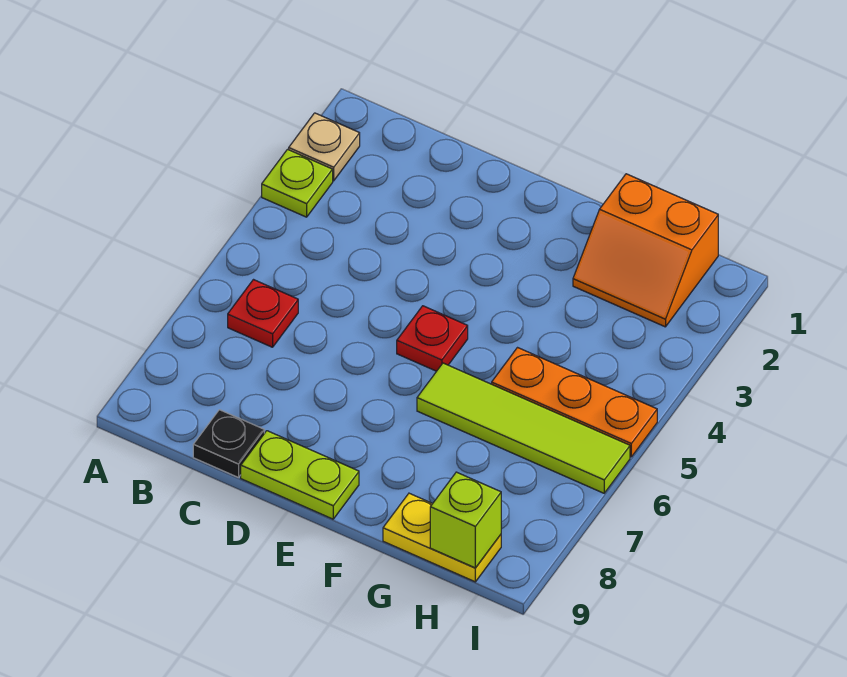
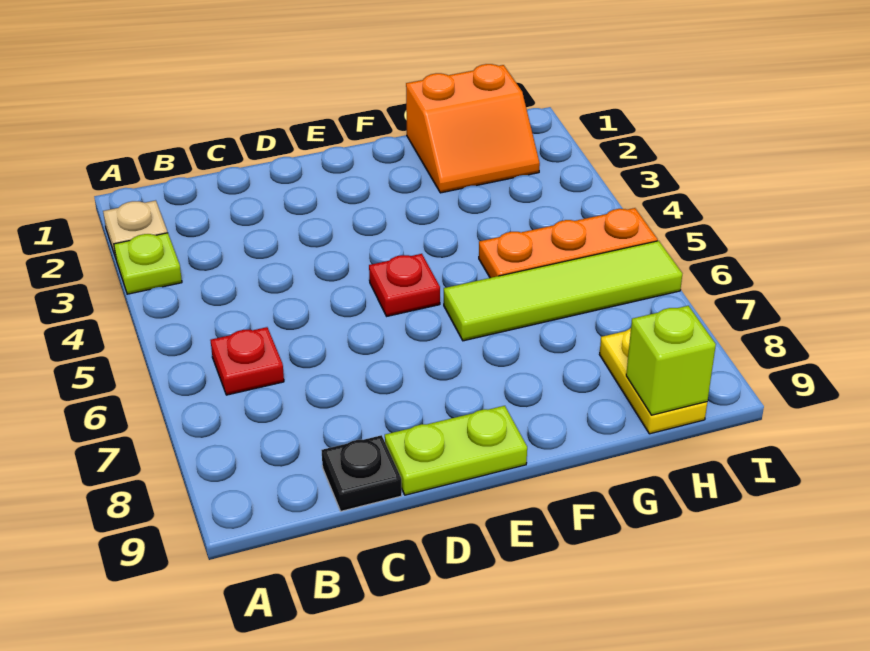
yellow plate G9:H9 level 1 -> yellow plate H8:H9 level 1

